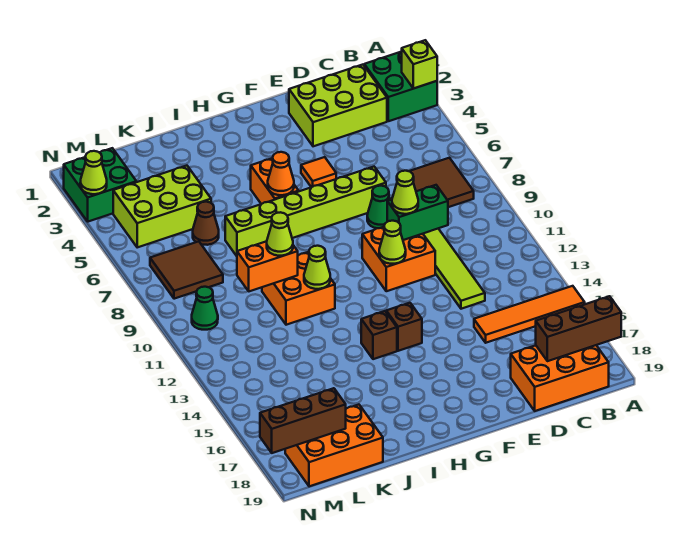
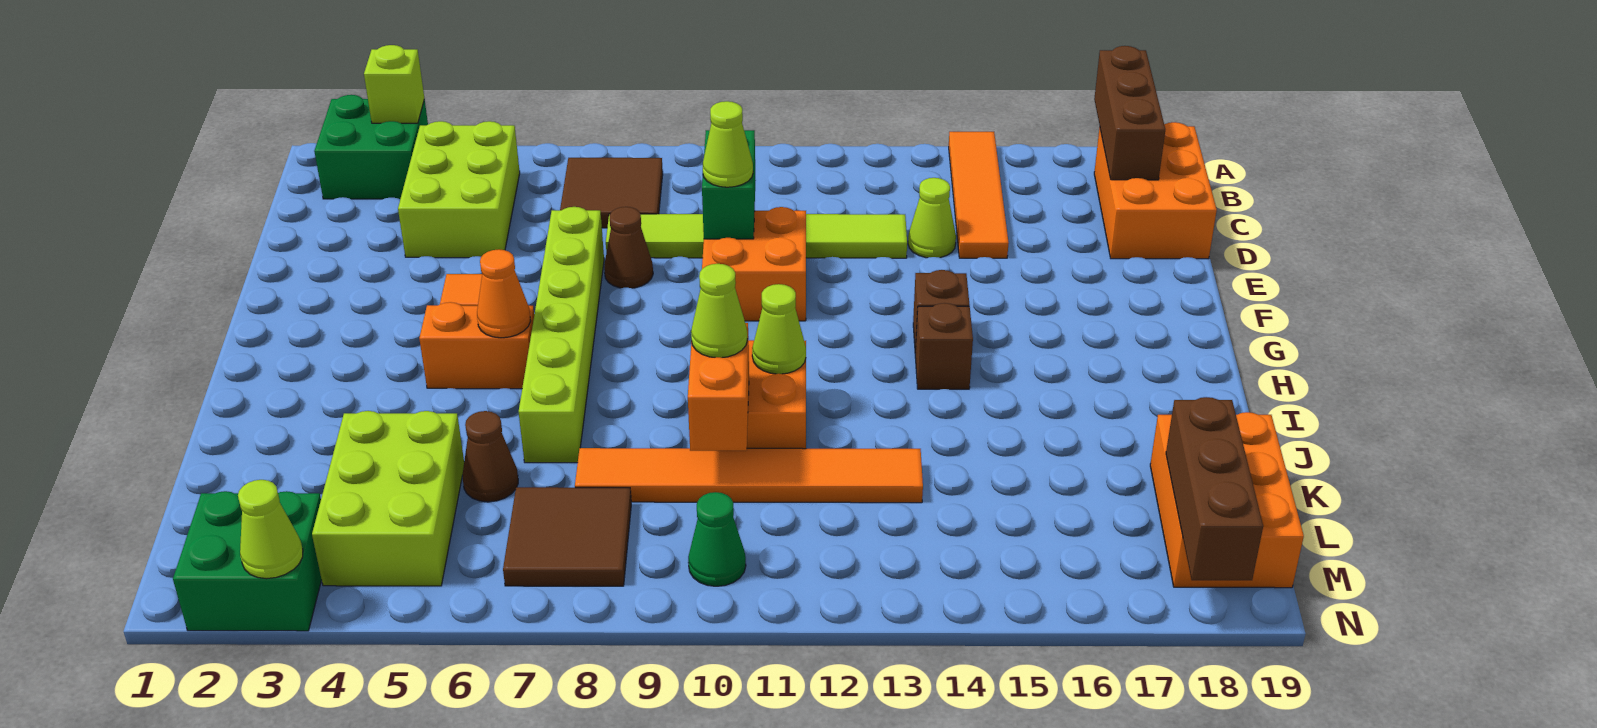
lime brick C2:E3 level 1 -> lime brick B4:D5 level 1
green cone E8 level 1 -> brown cone E8 level 1
lime cone F11 level 2 -> lime cone D14 level 1
none -> orange tile K8:K13 level 1

